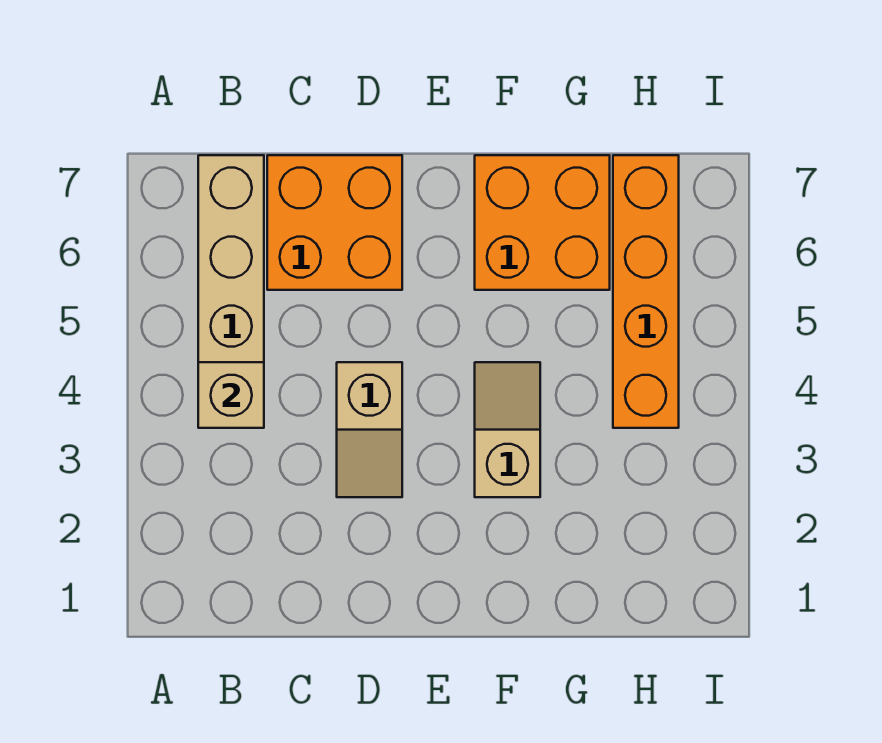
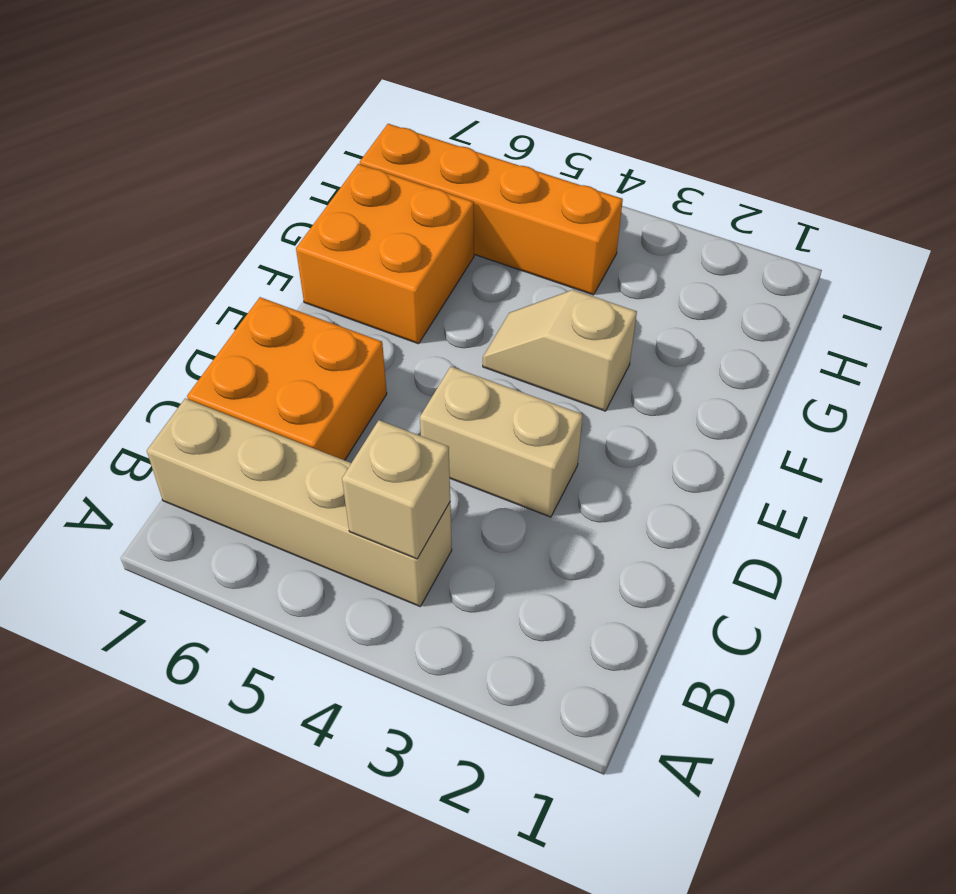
tan slope D3:D4 level 1 top 4 -> tan brick D3:D4 level 1

